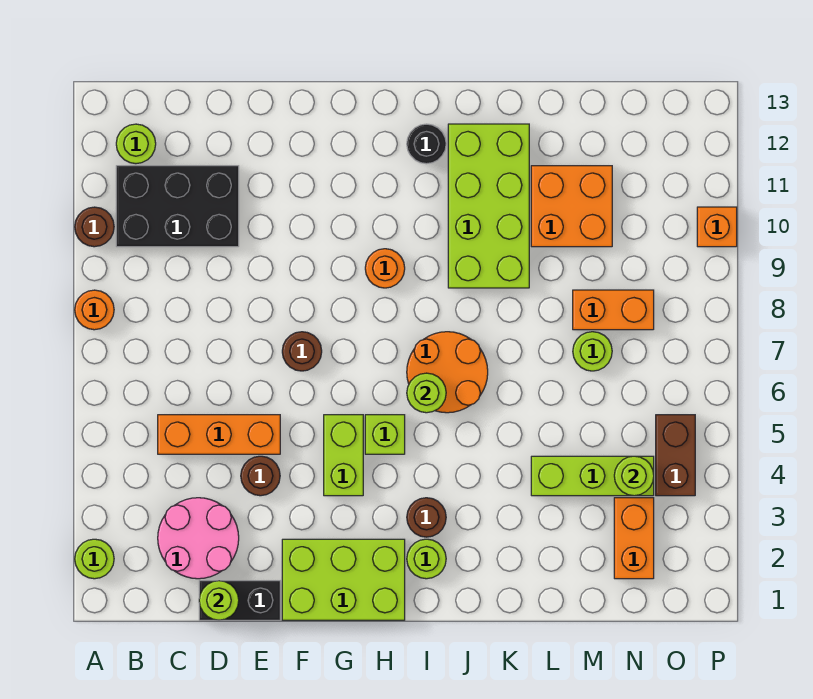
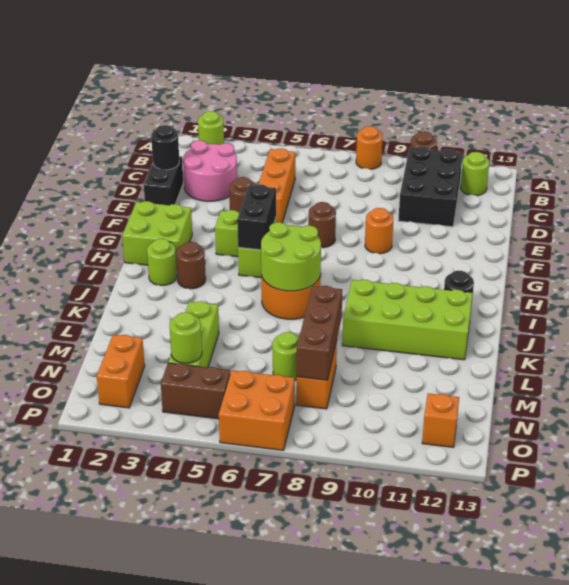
lime round brick D1 level 2 -> black round brick D1 level 2
lime brick F1:H2 level 1 -> lime brick G1:H2 level 1
none -> black brick G5:H5 level 2
orange round brick H9 level 1 -> orange round brick F9 level 1
lime round brick I6 level 2 -> lime round brick I6:J7 level 2
none -> brown brick L8:N8 level 2
orange brick L10:M11 level 1 -> orange brick O6:P7 level 1
orange brick N2:N3 level 1 -> orange brick N2:O2 level 1
orange brick P10 level 1 -> orange brick O12 level 1

